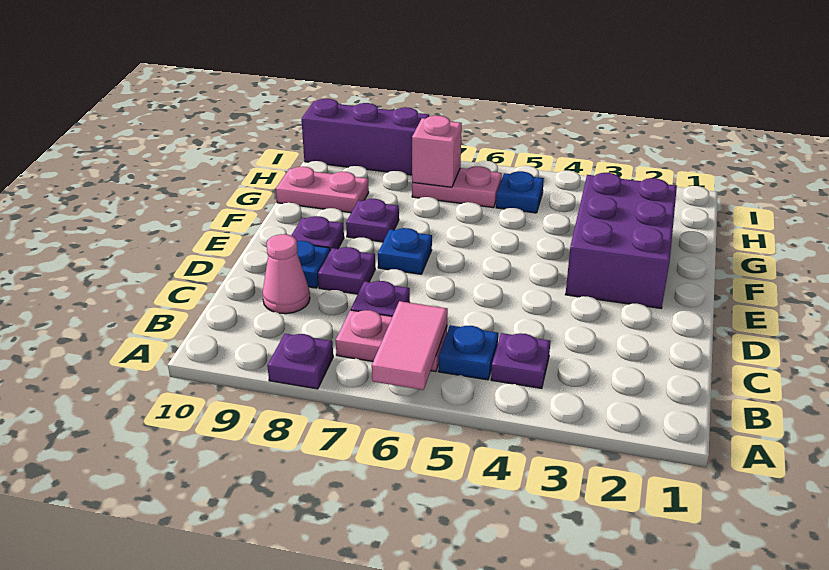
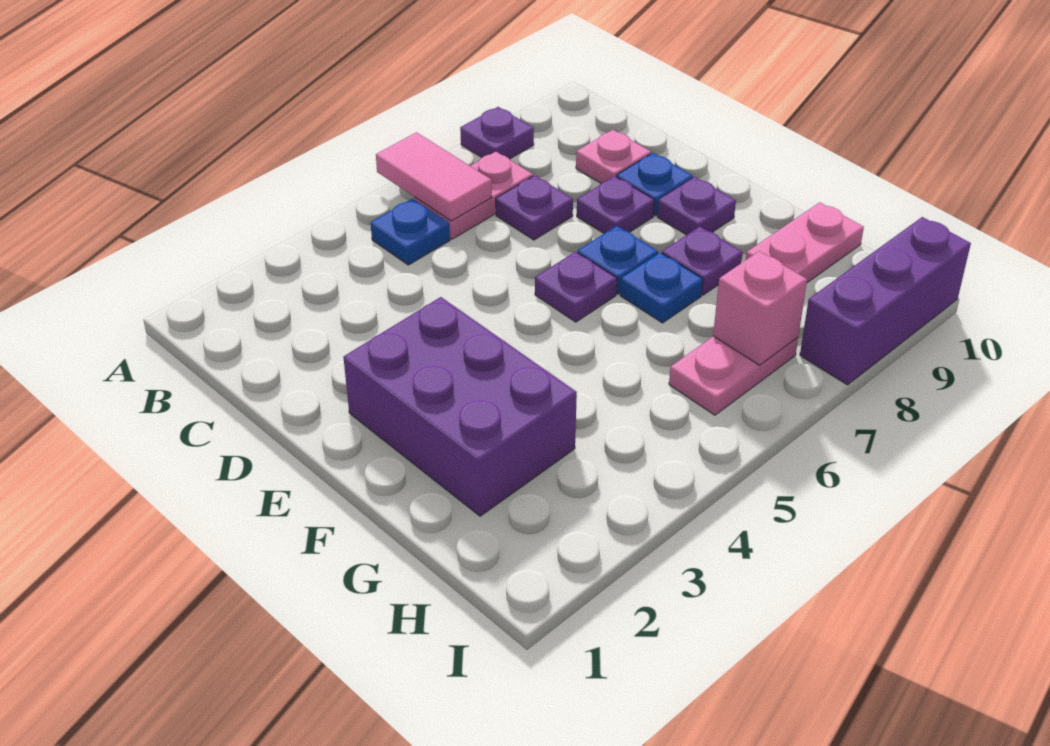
purple plate B4 level 1 -> purple plate E6 level 1
pink cone C9 level 1 -> pink plate C9 level 1
blue plate H5 level 1 -> blue plate F7 level 1

